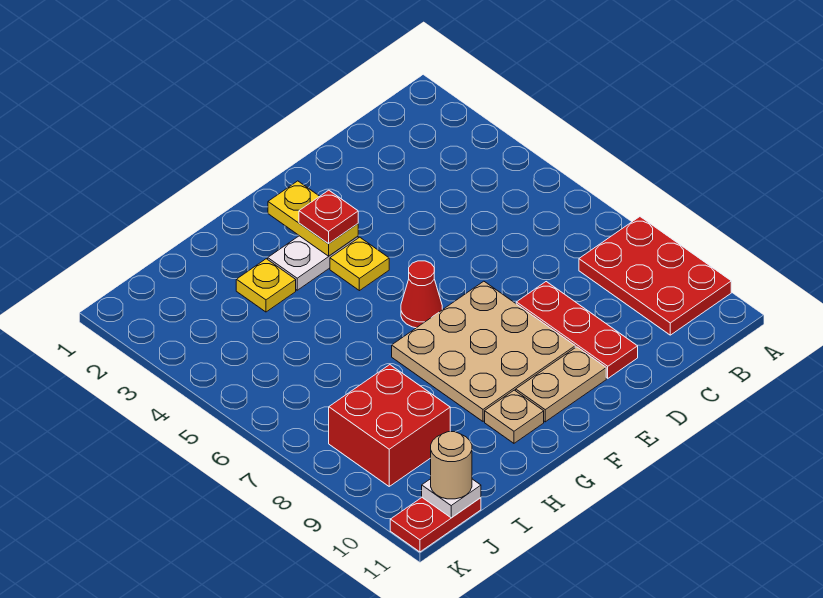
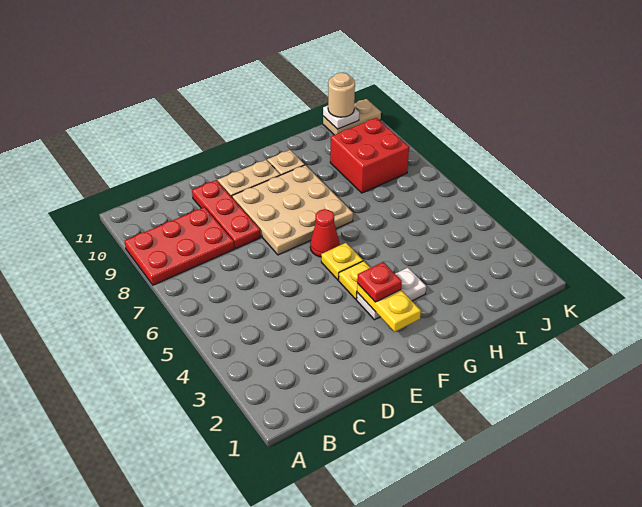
red plate A8:B10 level 1 -> red plate A8:C9 level 1
yellow plate H3 level 1 -> yellow plate F5 level 1
red plate J11:K11 level 1 -> tan plate J11:K11 level 1

